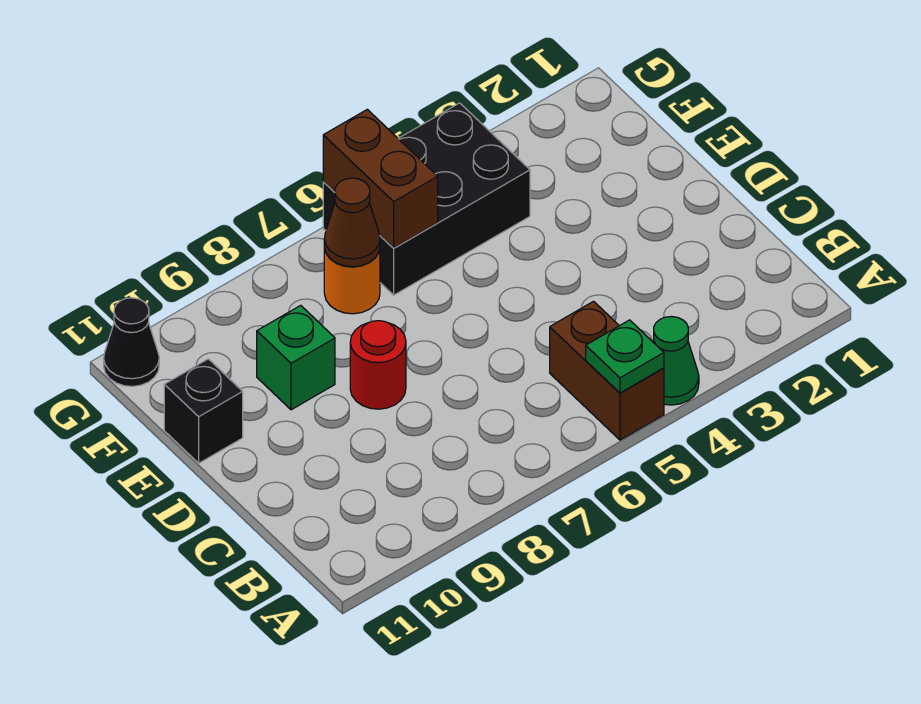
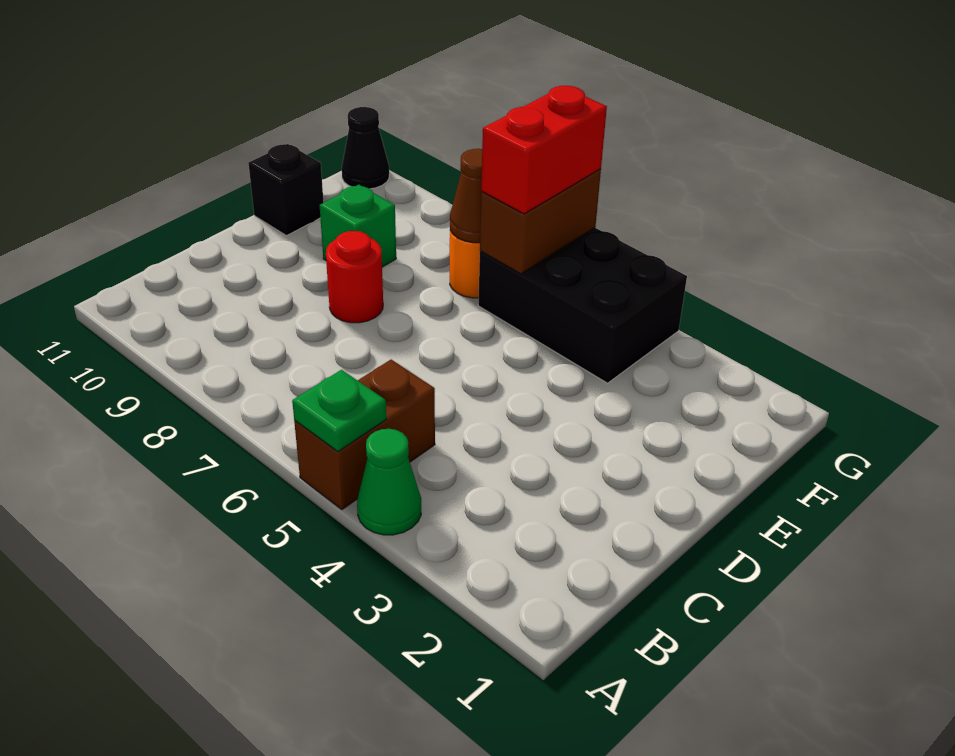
none -> red brick F6:G6 level 3

